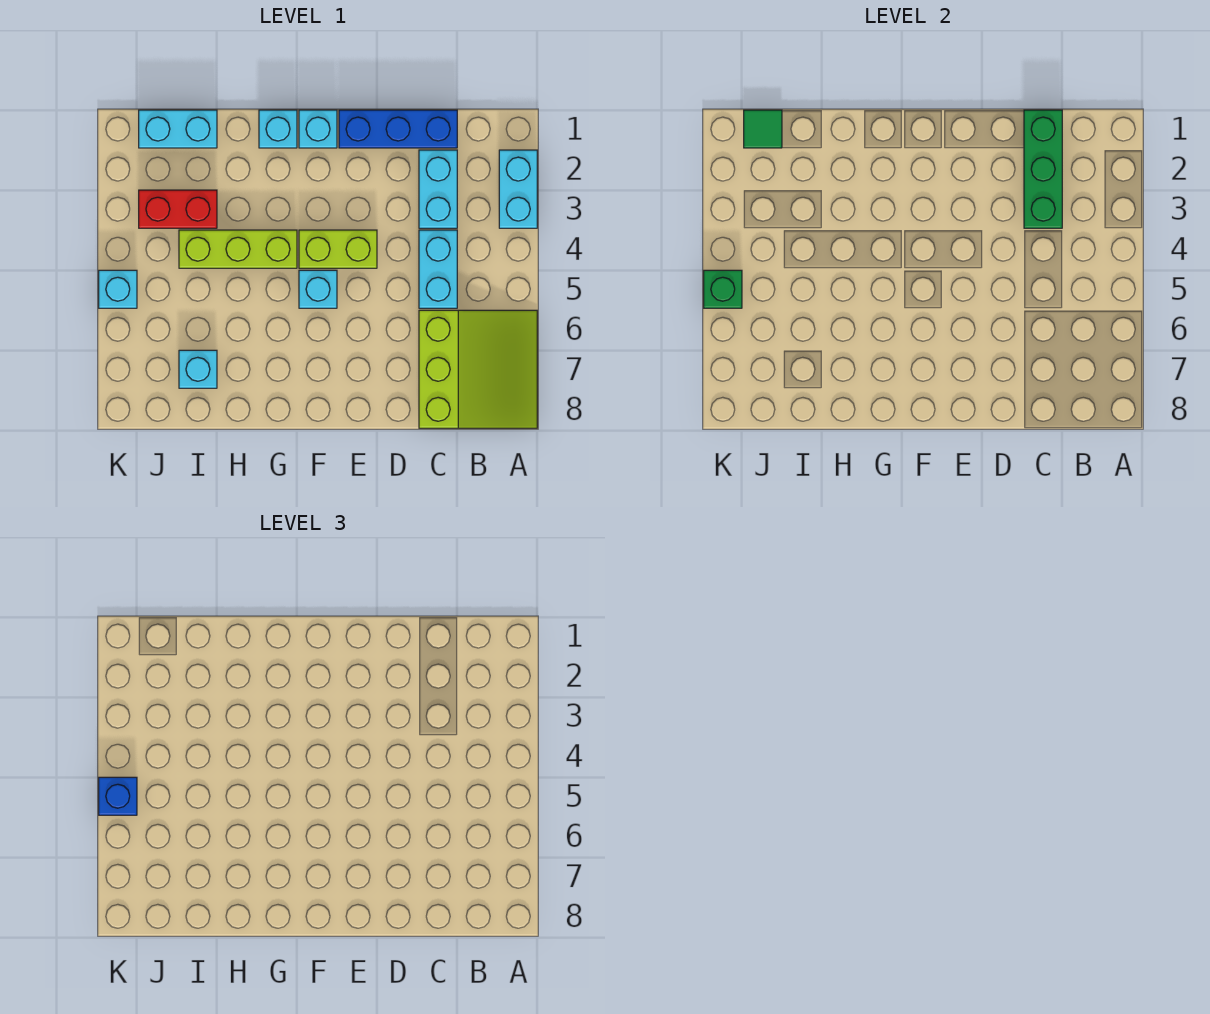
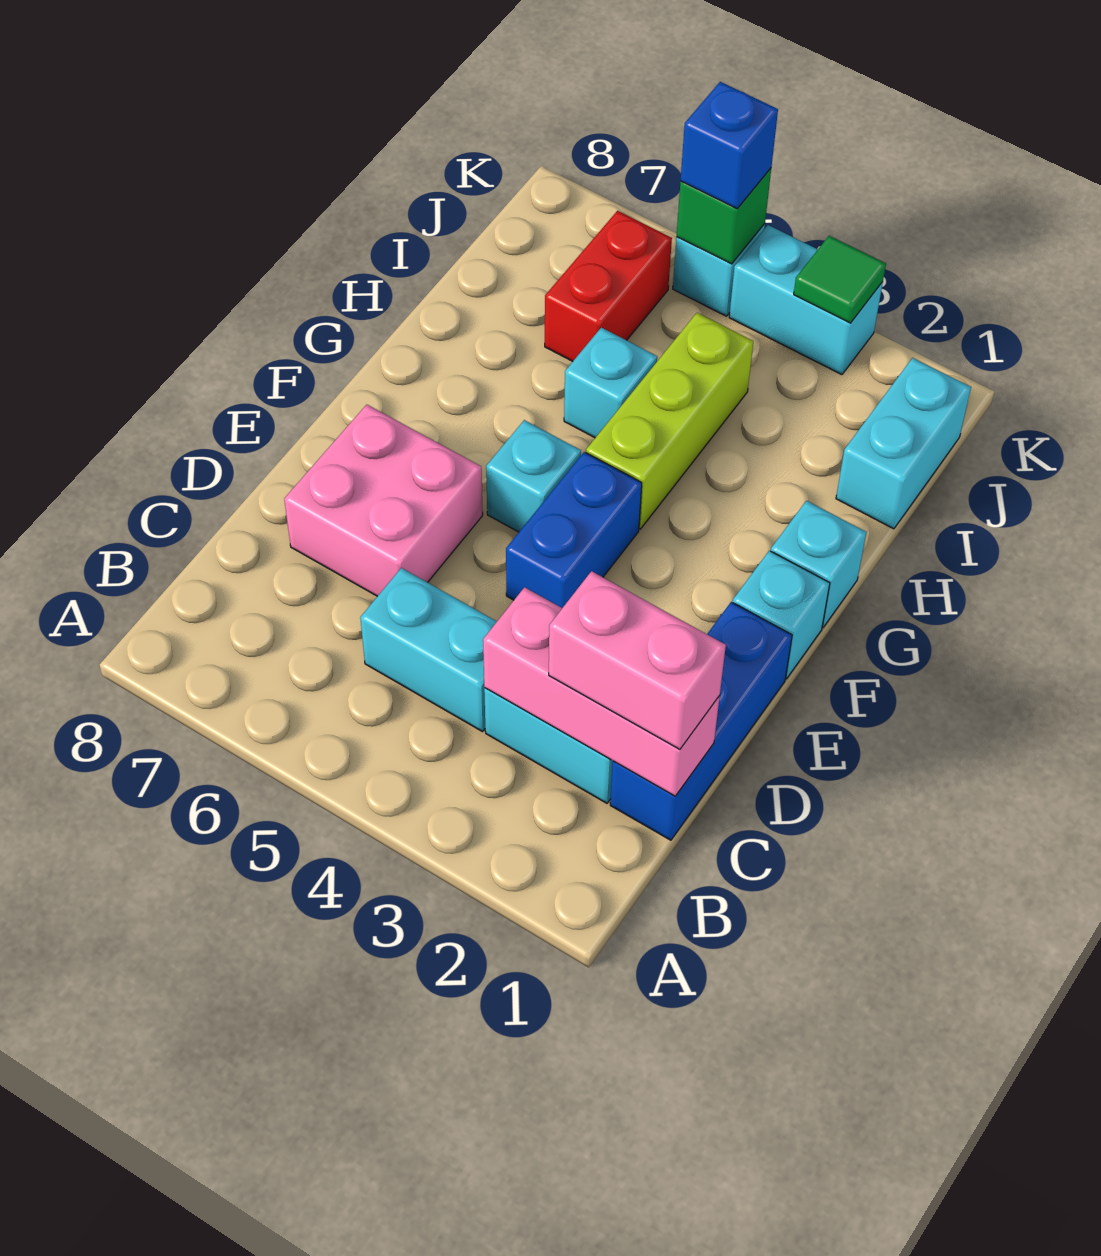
cyan brick A2:A3 level 1 -> cyan brick K3:K4 level 1
lime slope A6:C8 level 1 top C -> none
green brick C1:C3 level 2 -> pink brick C1:C3 level 2
none -> pink brick C1:C2 level 3
none -> pink brick D6:E7 level 1
lime brick E4:F4 level 1 -> blue brick E4:F4 level 1
red brick I3:J3 level 1 -> red brick I6:J6 level 1
cyan brick I7 level 1 -> cyan brick H5 level 1
green tile J1 level 2 -> green tile K3 level 2

